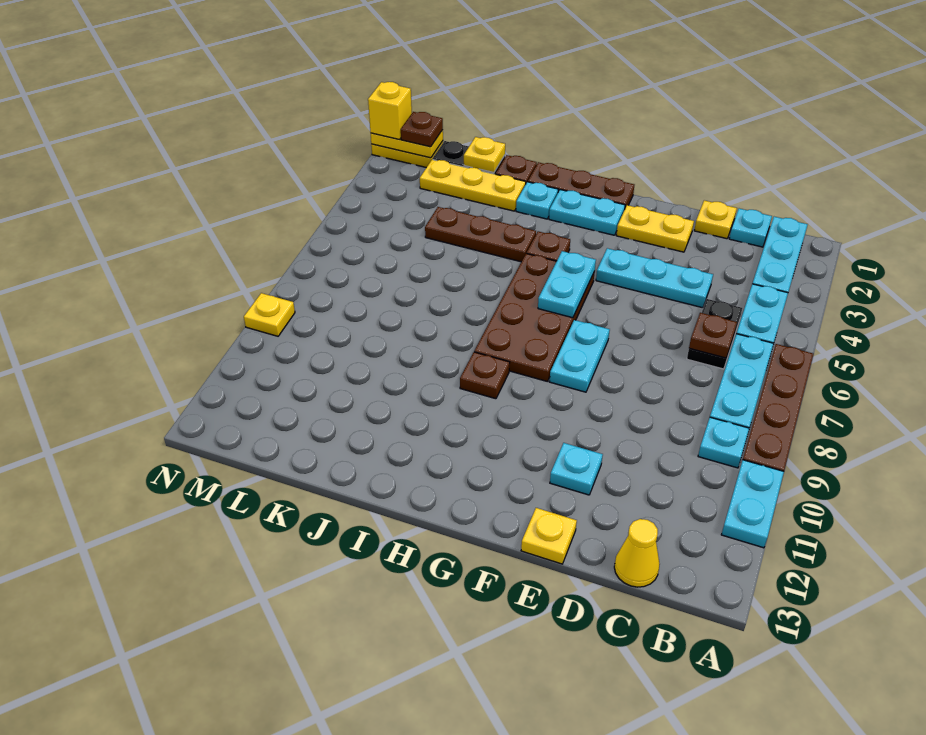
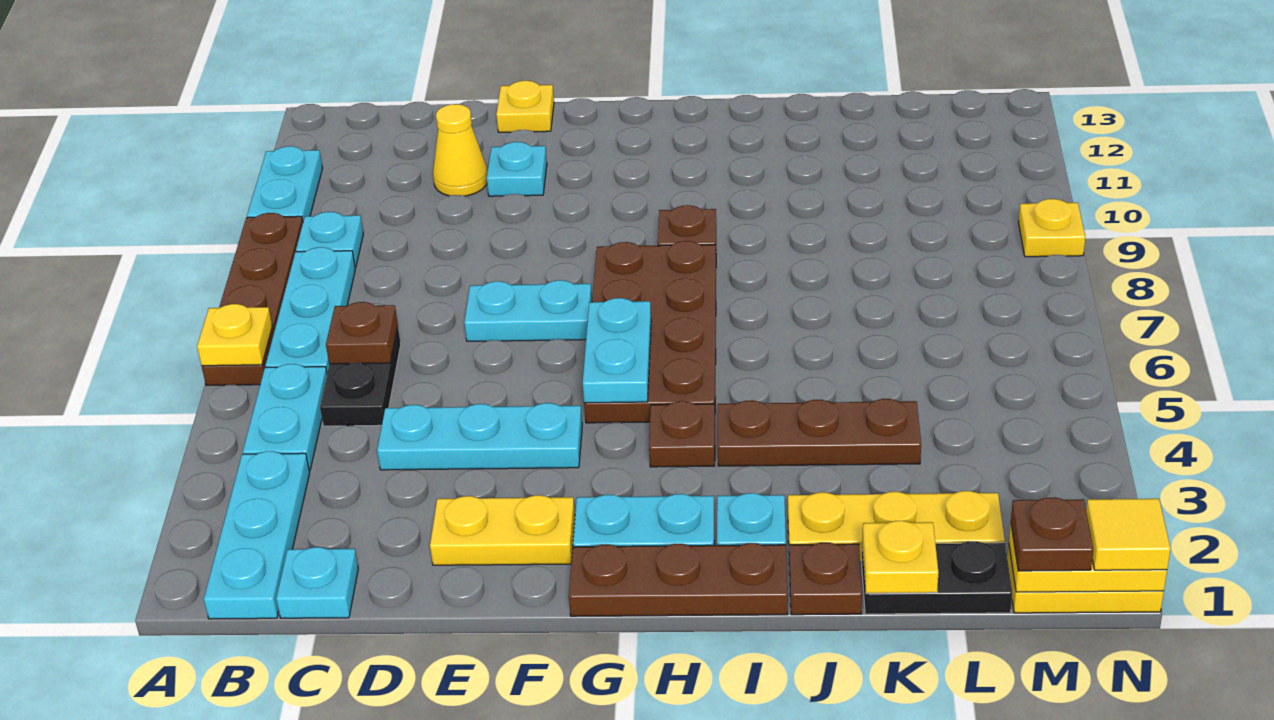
yellow cone C13 level 1 -> yellow cone D11 level 1
yellow plate D1 level 1 -> yellow plate A6 level 2
cyan plate F7:F8 level 1 -> cyan plate E7:F7 level 1
yellow brick N1 level 3 -> yellow tile N1 level 3

